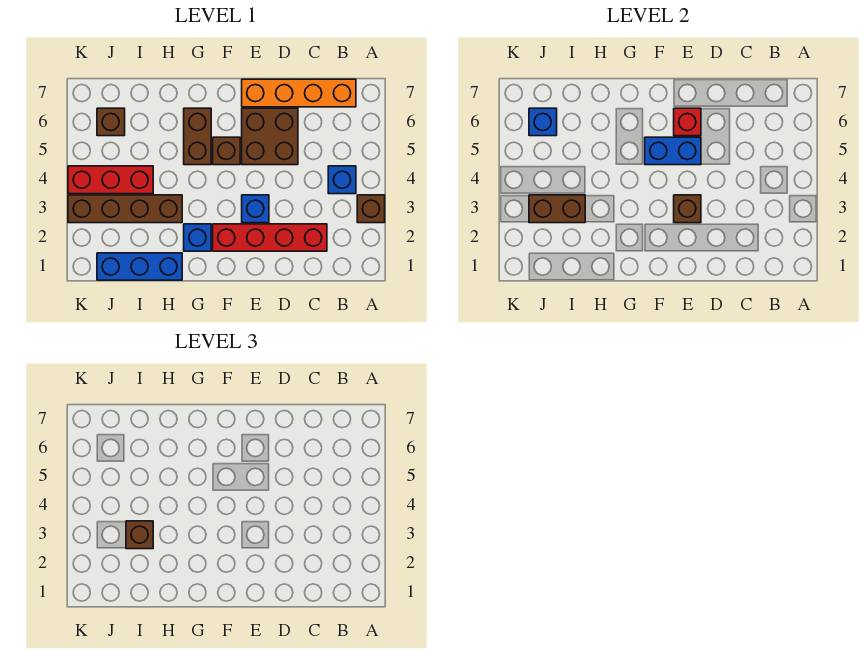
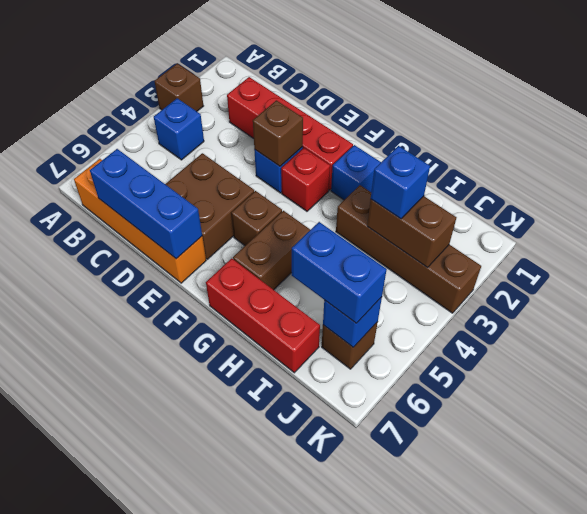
blue brick E5:F5 level 2 -> blue brick I6:J6 level 3
red brick E6 level 2 -> red brick F3 level 1
blue brick H1:J1 level 1 -> blue brick C7:E7 level 2
brown brick I3 level 3 -> blue brick I3 level 3
red brick I4:K4 level 1 -> red brick G7:I7 level 1

